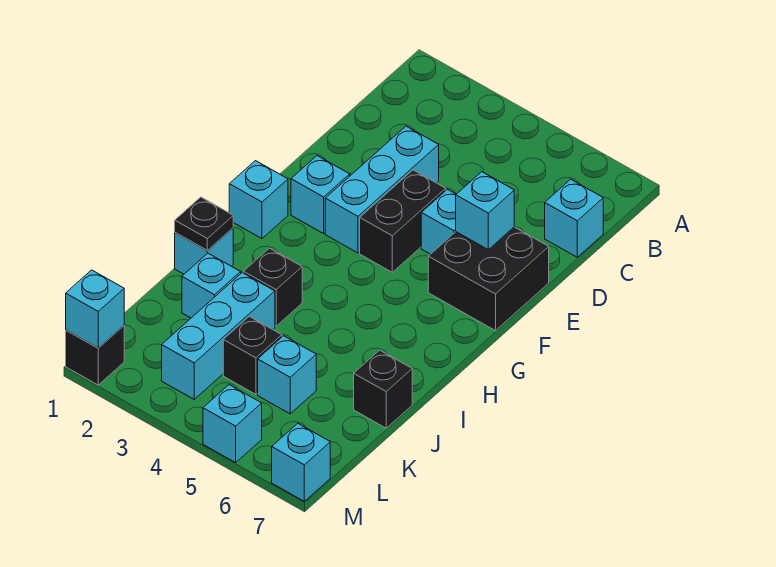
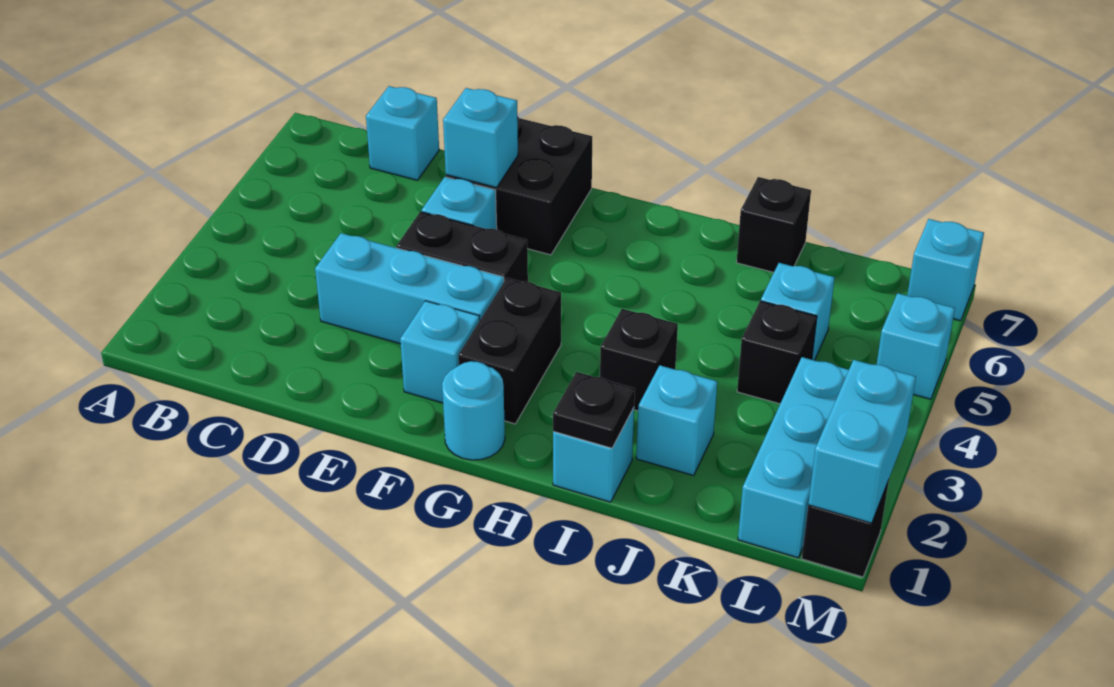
cyan brick G1 level 1 -> cyan round brick G1 level 1
none -> black brick G2:G3 level 1
cyan brick J3:L3 level 1 -> cyan brick L1:L3 level 1
cyan brick M1 level 2 -> cyan brick M1:M2 level 2

